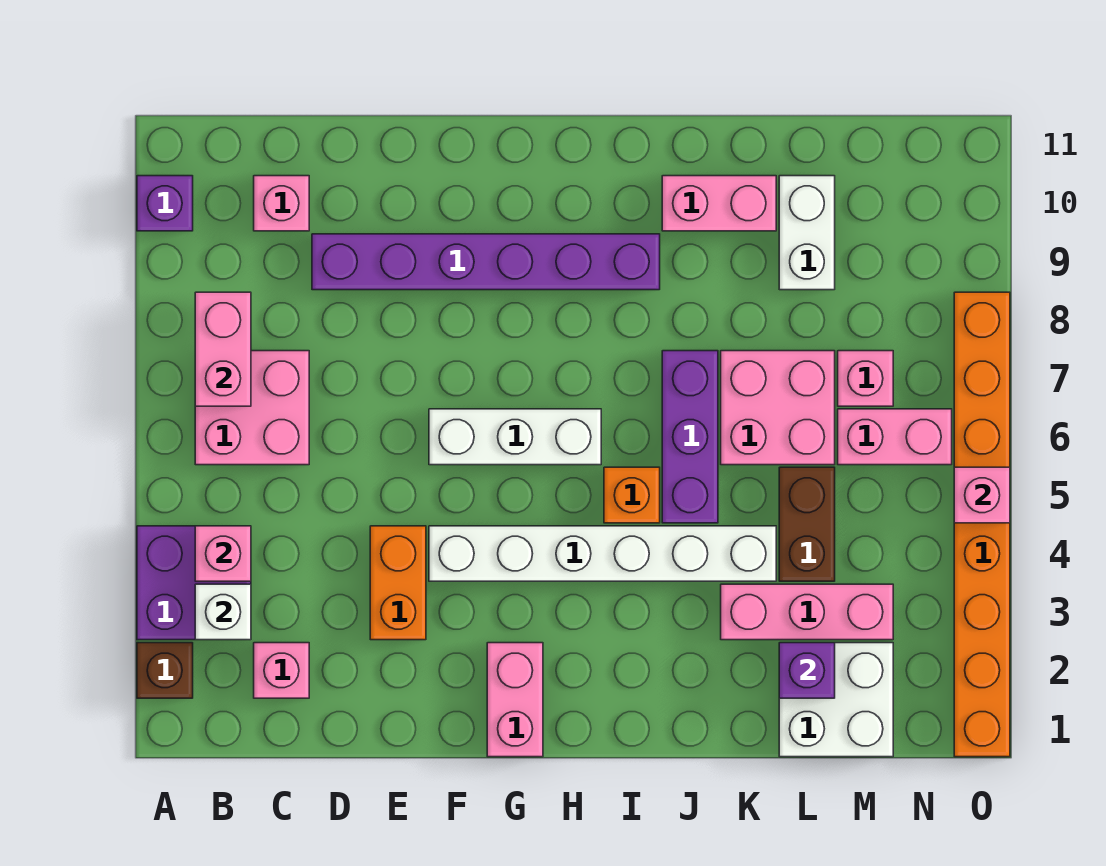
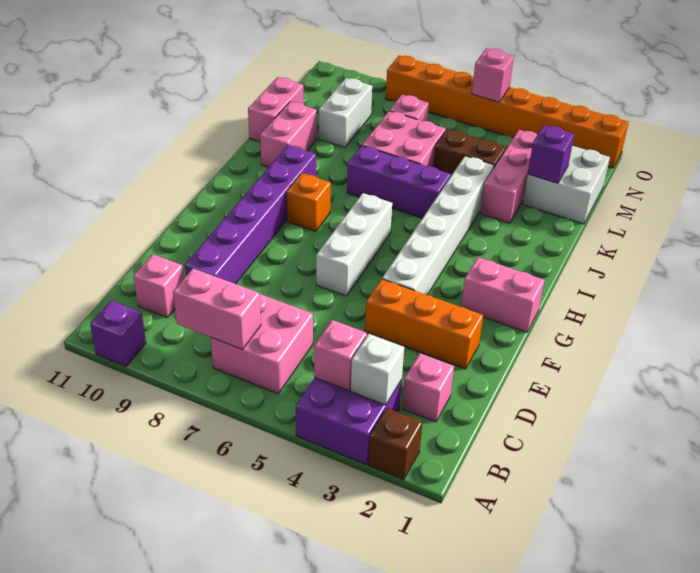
orange brick E3:E4 level 1 -> orange brick E2:E4 level 1
orange brick I5 level 1 -> orange brick H8 level 1
white brick L9:L10 level 1 -> white brick L9:M9 level 1
pink brick M6:N6 level 1 -> pink brick K11:L11 level 1

